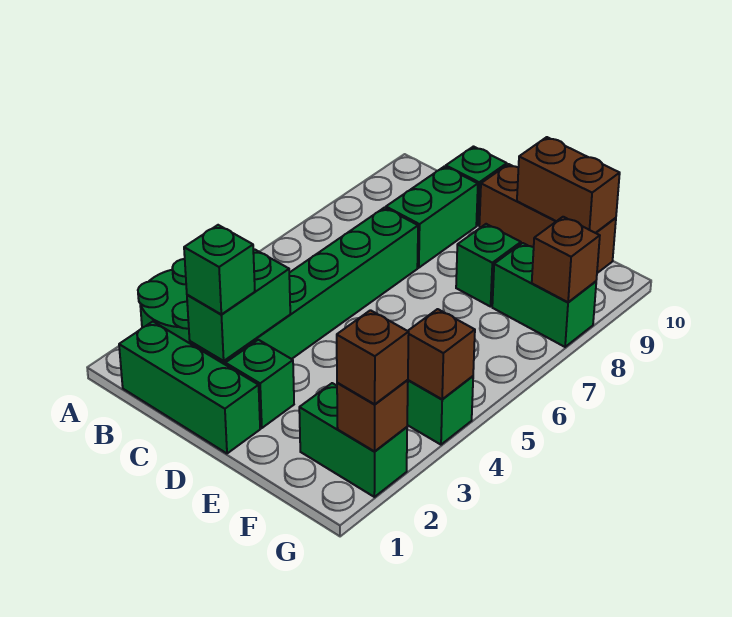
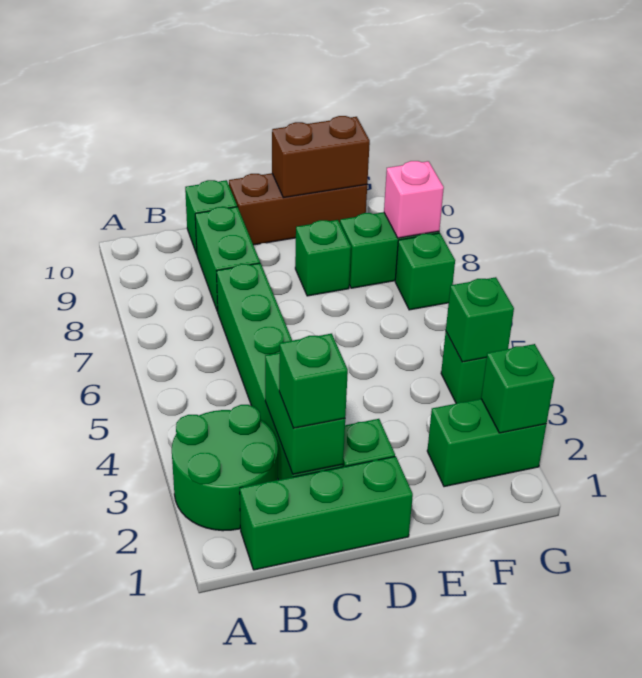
brown brick G2 level 2 -> green brick G2 level 2
brown brick G2 level 3 -> none
brown brick G4 level 2 -> green brick G4 level 2
none -> green brick G7 level 1
brown brick G8 level 2 -> pink brick G8 level 2

